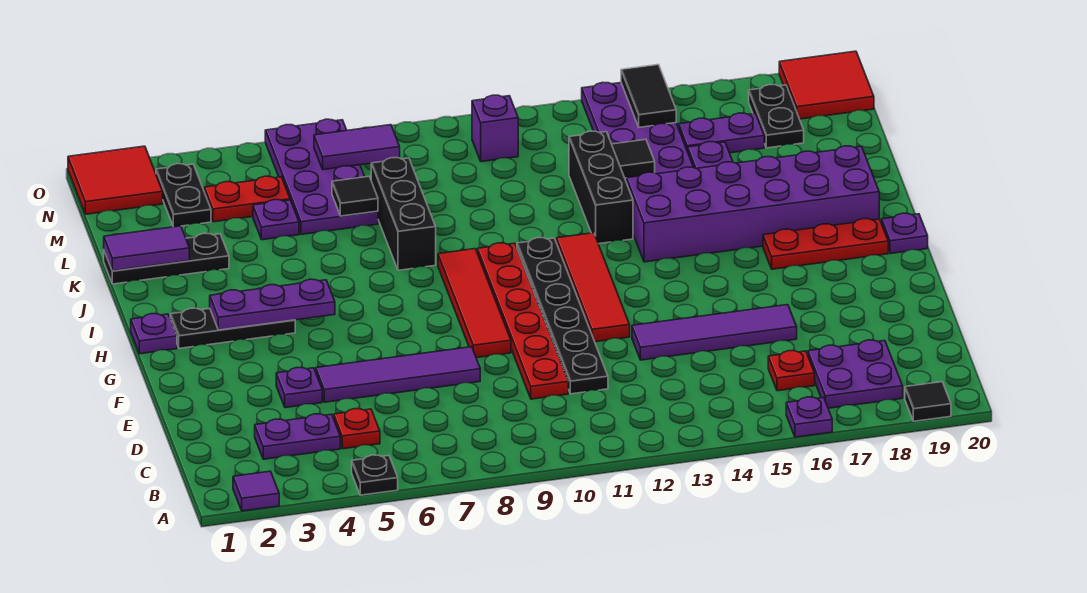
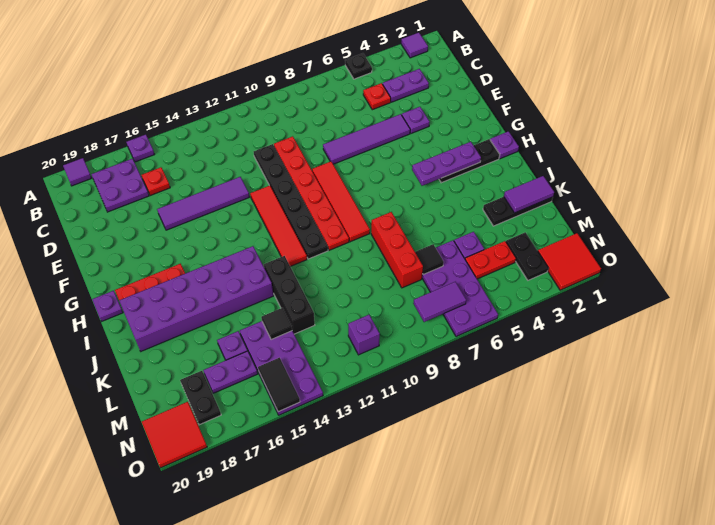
black tile A19 level 1 -> purple tile A19 level 1
black brick J8:L8 level 1 -> red brick J8:L8 level 1

